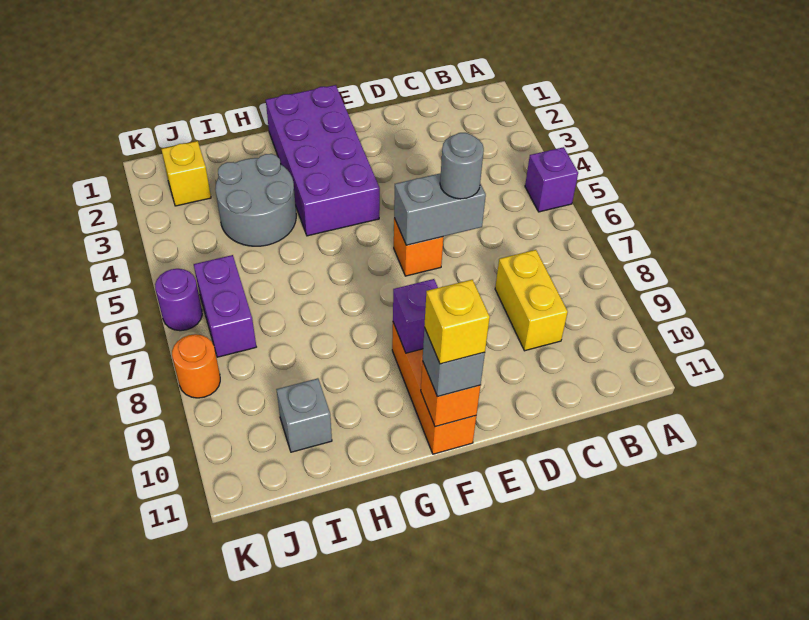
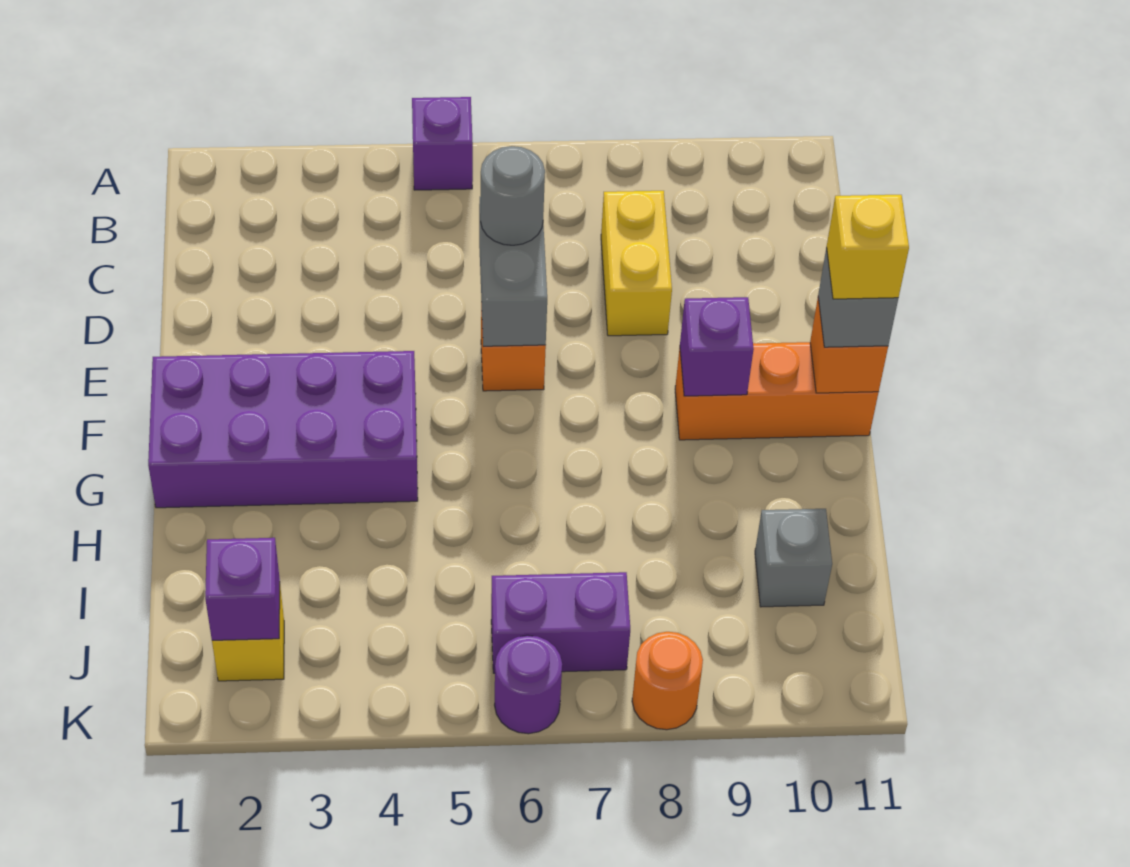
yellow brick C8:C9 level 1 -> yellow brick C8:D8 level 1
grey round brick H3:I4 level 1 -> none
none -> purple brick J2 level 2

